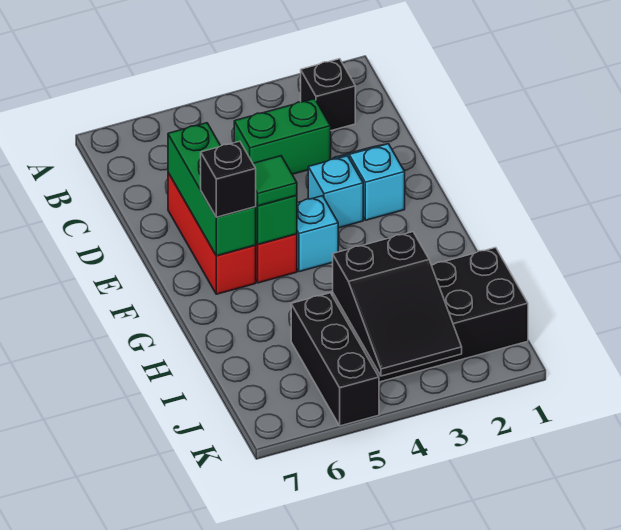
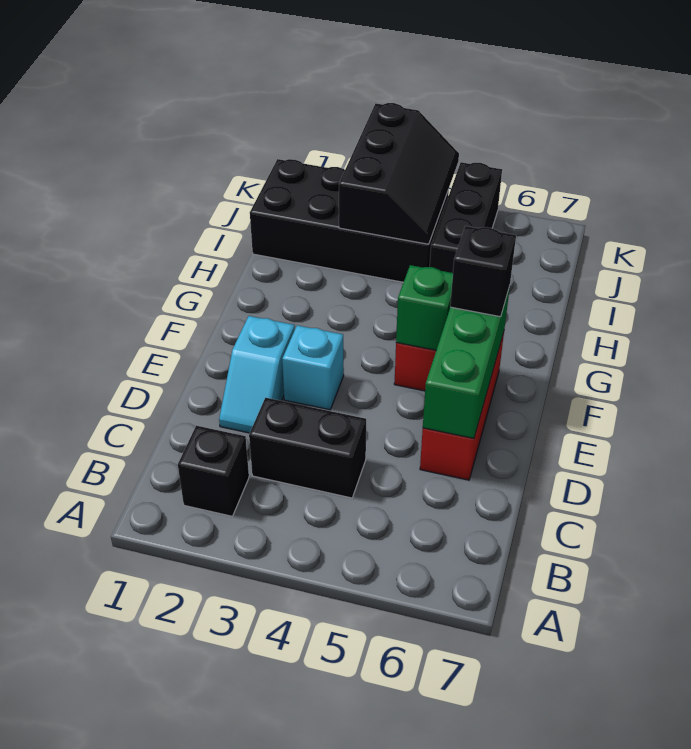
green brick C3:C4 level 1 -> black brick C3:C4 level 1
cyan brick F4 level 1 -> none
green tile F5 level 3 -> none
black slope I3:K4 level 2 top I -> black slope I3:K4 level 2 top 3

